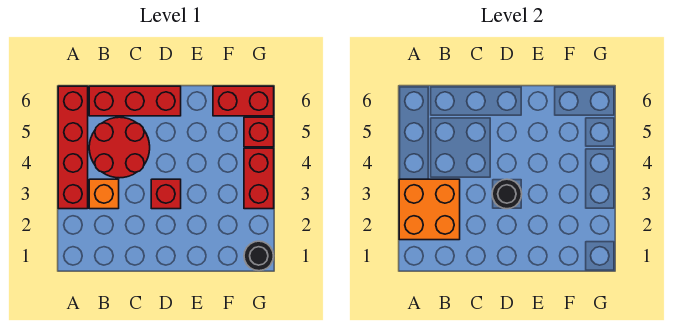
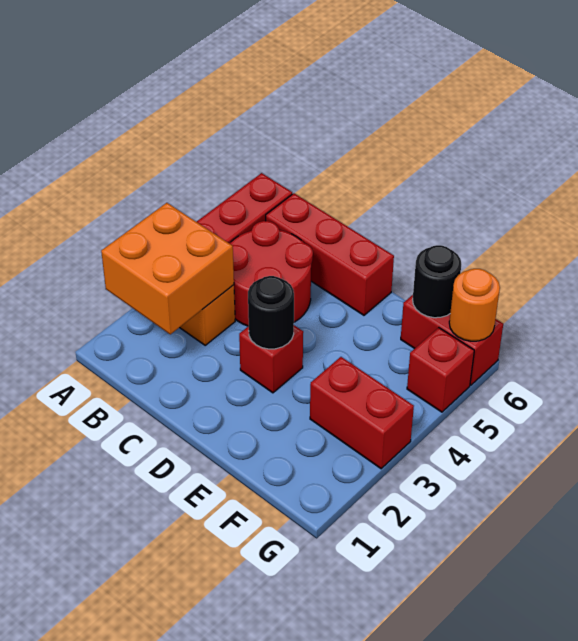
black round brick G1 level 1 -> black round brick F6 level 2
red brick G3:G4 level 1 -> red brick F3:G3 level 1
none -> orange round brick G6 level 2

